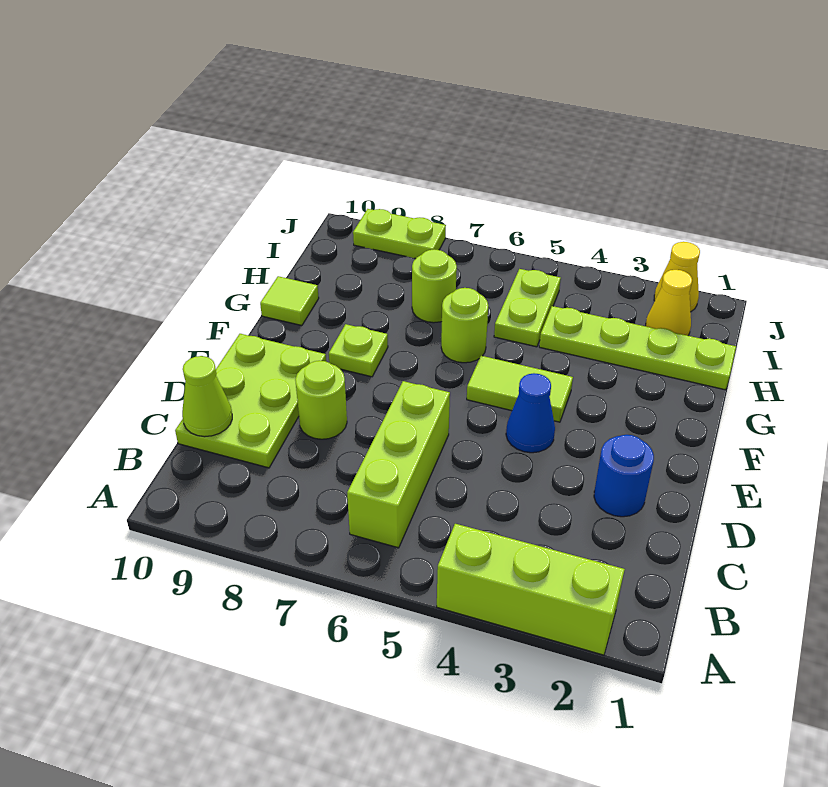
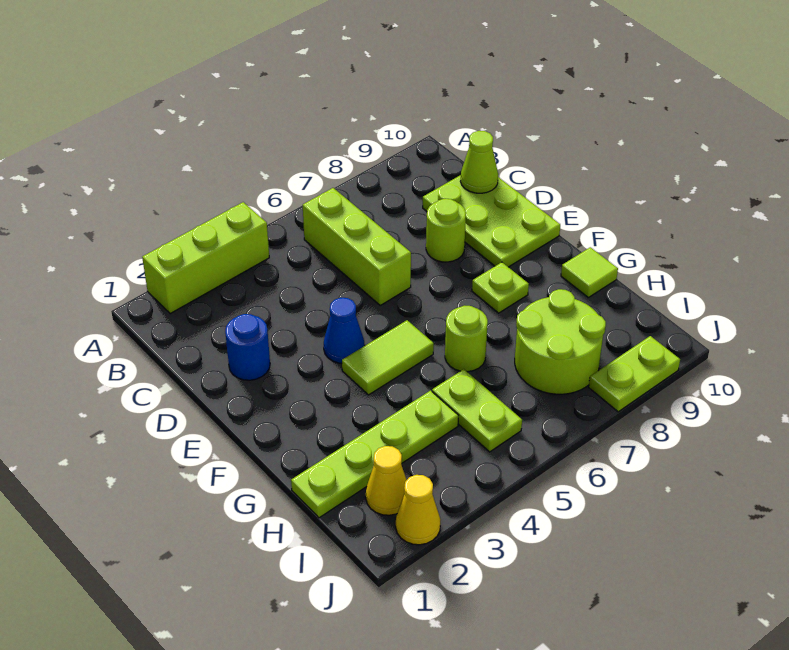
lime round brick H7 level 1 -> lime round brick H7:I8 level 1

